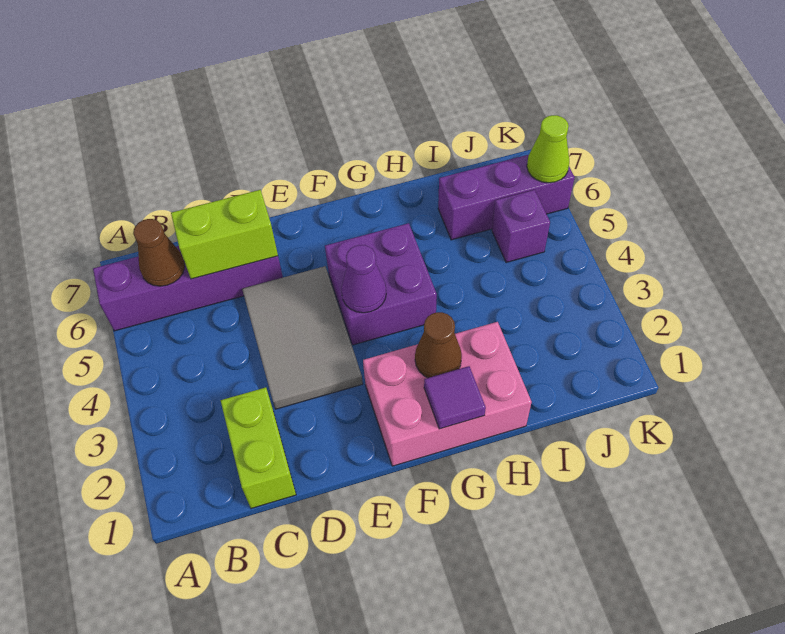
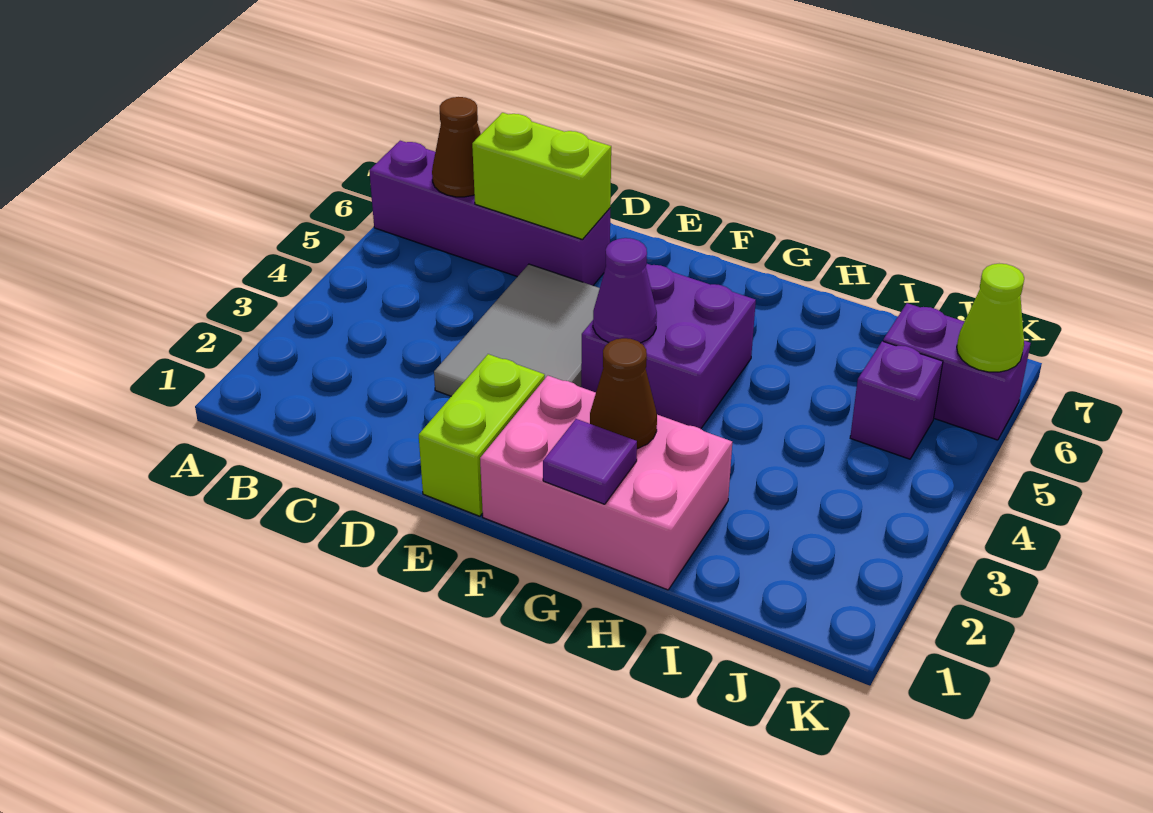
lime brick C1:C2 level 1 -> lime brick E1:E2 level 1
purple brick I6:K6 level 1 -> purple brick J6:K6 level 1

